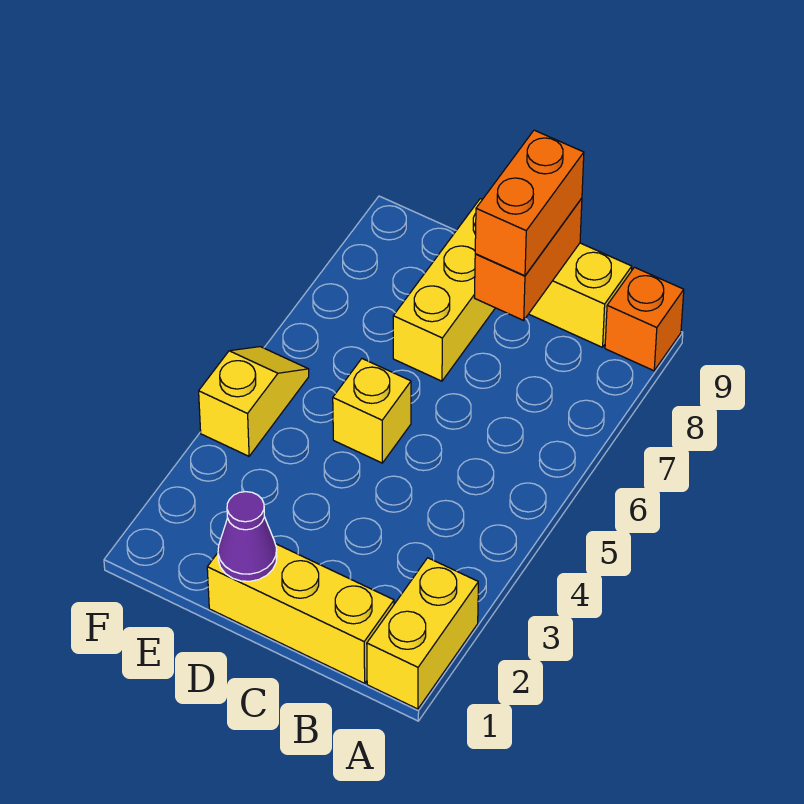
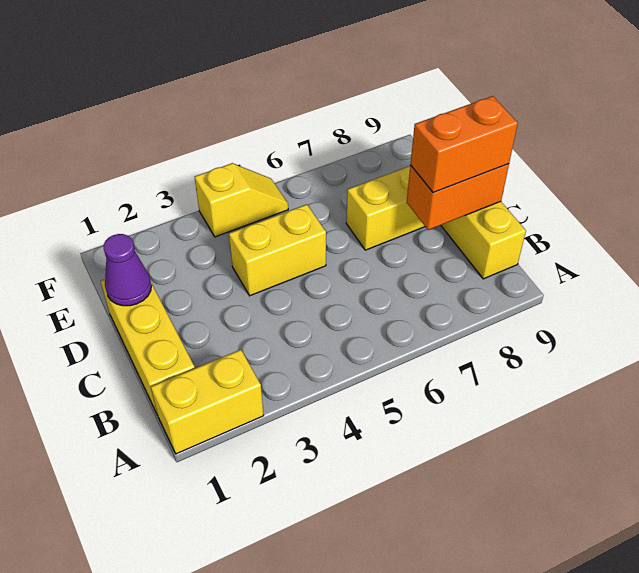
orange brick A9 level 1 -> none
yellow brick D5 level 1 -> yellow brick D4:D5 level 1

